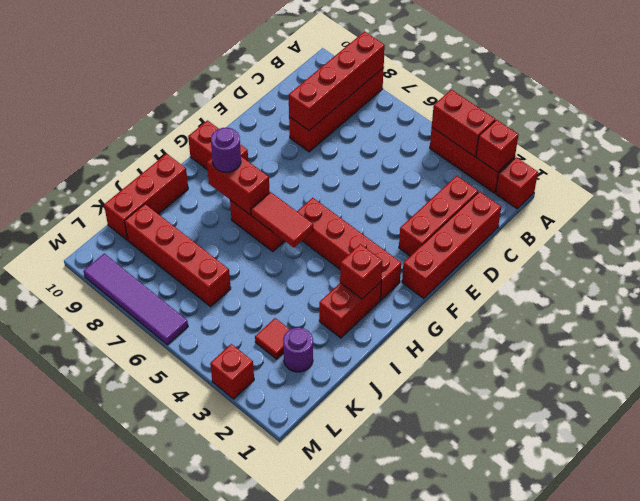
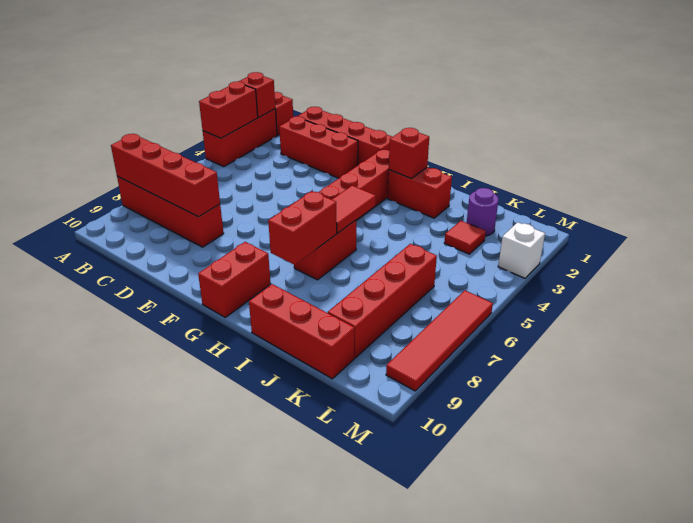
purple round brick H8 level 3 -> none
red brick M3 level 1 -> white brick M3 level 1
purple tile M6:M9 level 1 -> red tile M6:M9 level 1

